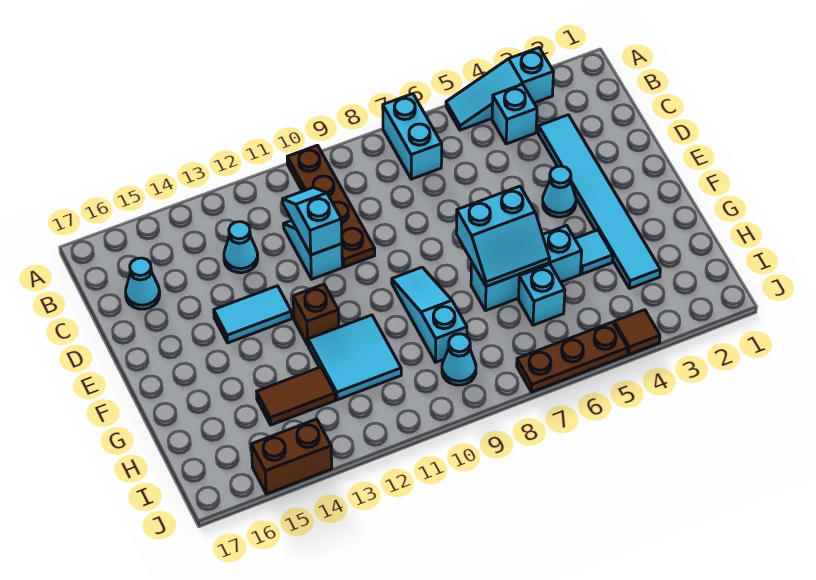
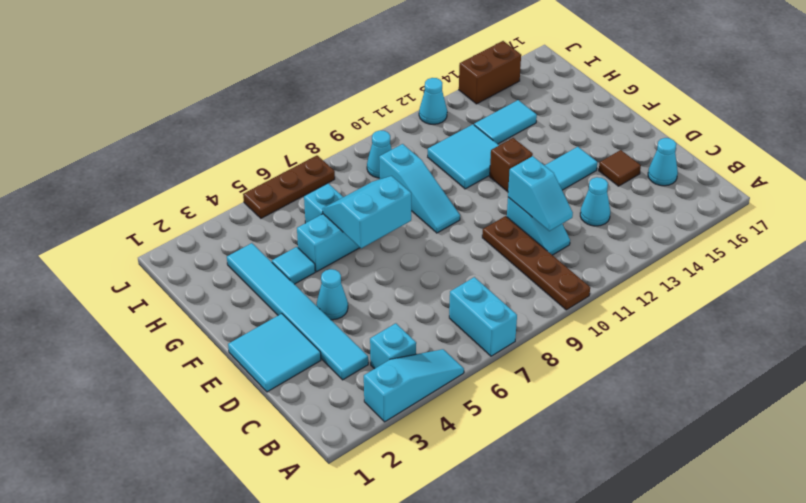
none -> cyan tile D1:E2 level 1
brown tile H13:H14 level 1 -> cyan tile H13:H14 level 1
brown tile J4 level 1 -> brown tile D15 level 1
none -> cyan cone J12 level 1

